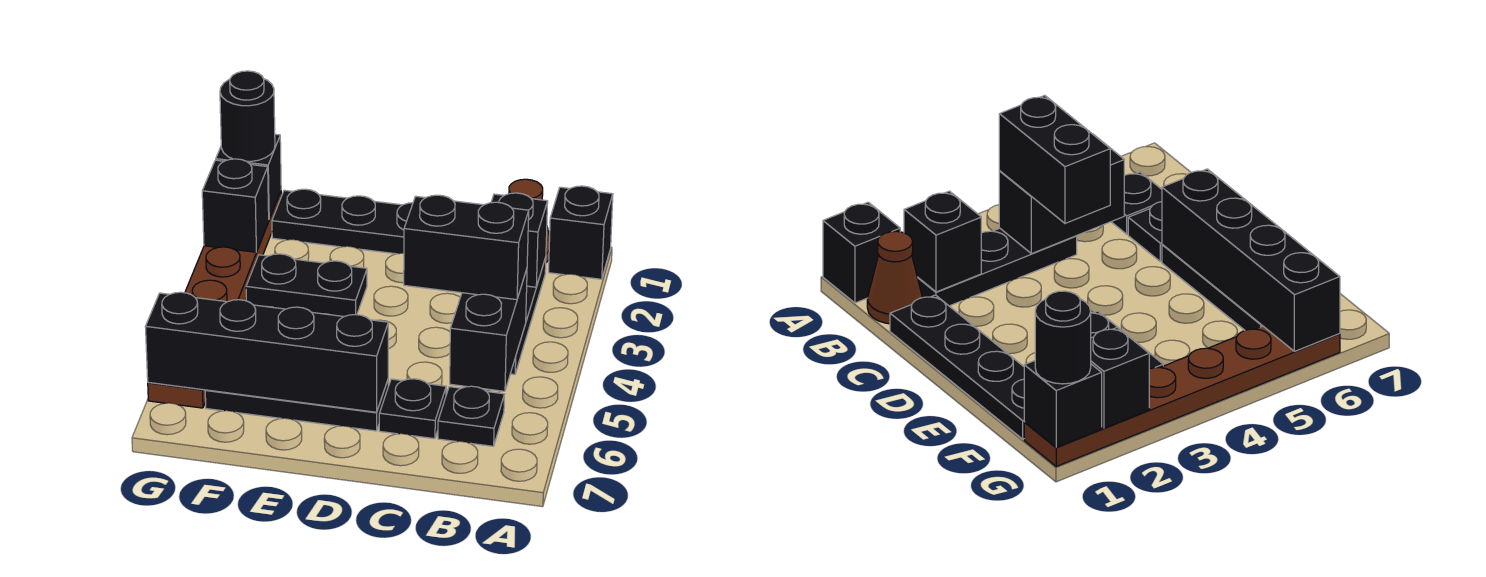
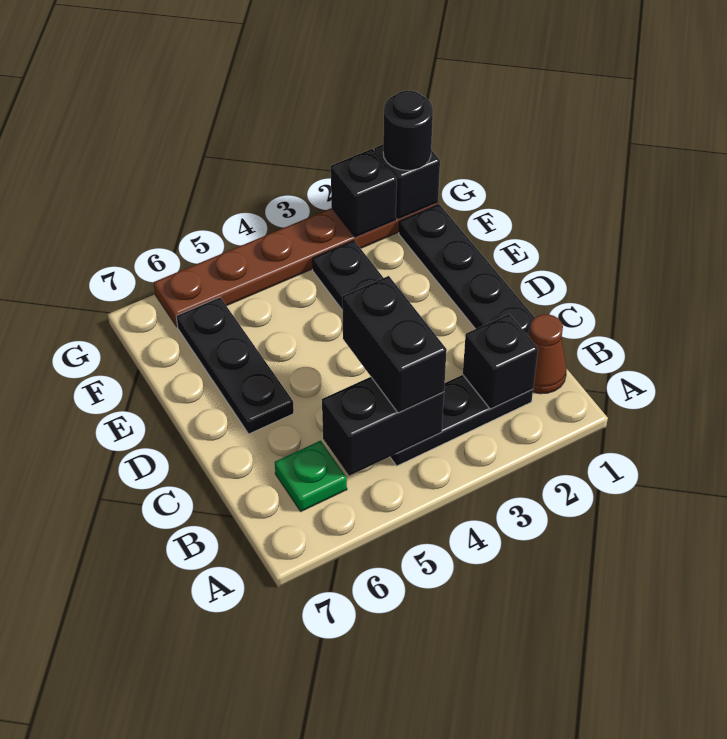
black brick A1 level 1 -> none
black plate B6 level 1 -> green plate B6 level 1
black plate C6 level 1 -> none
black brick D6:G6 level 2 -> none

